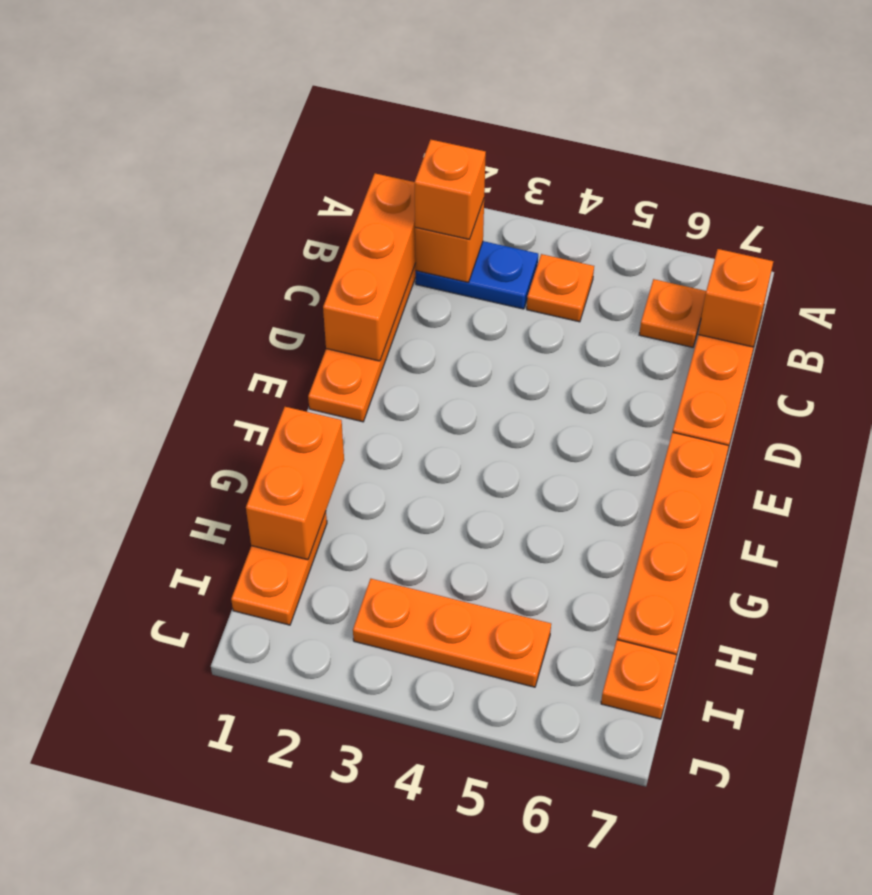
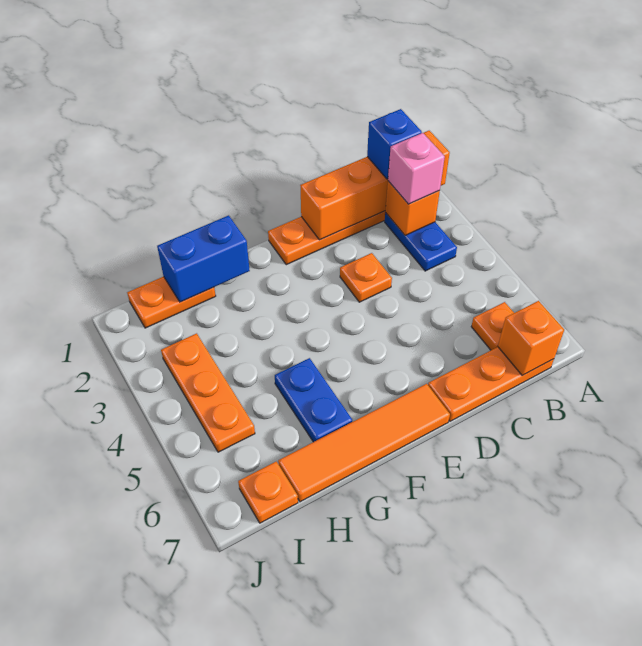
orange brick B1:D1 level 2 -> orange brick A1:D1 level 2
none -> blue brick B1 level 3
orange brick B2 level 3 -> pink brick B2 level 3
orange plate B4 level 1 -> orange plate D3 level 1
orange plate E7:H7 level 1 -> orange tile E7:H7 level 1
orange brick G1:H1 level 2 -> blue brick G1:H1 level 2
none -> blue plate G5:G6 level 1

